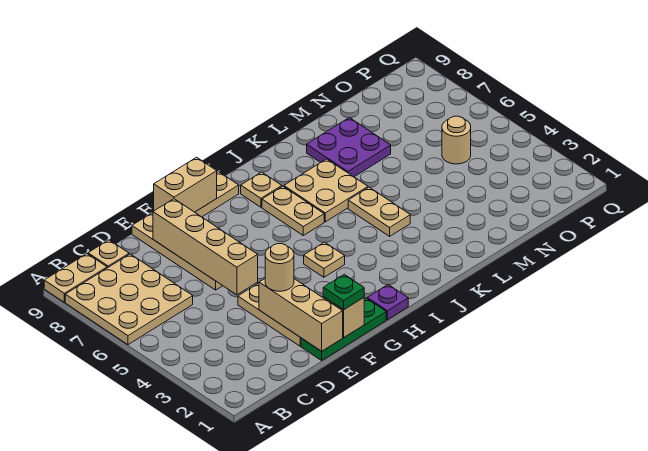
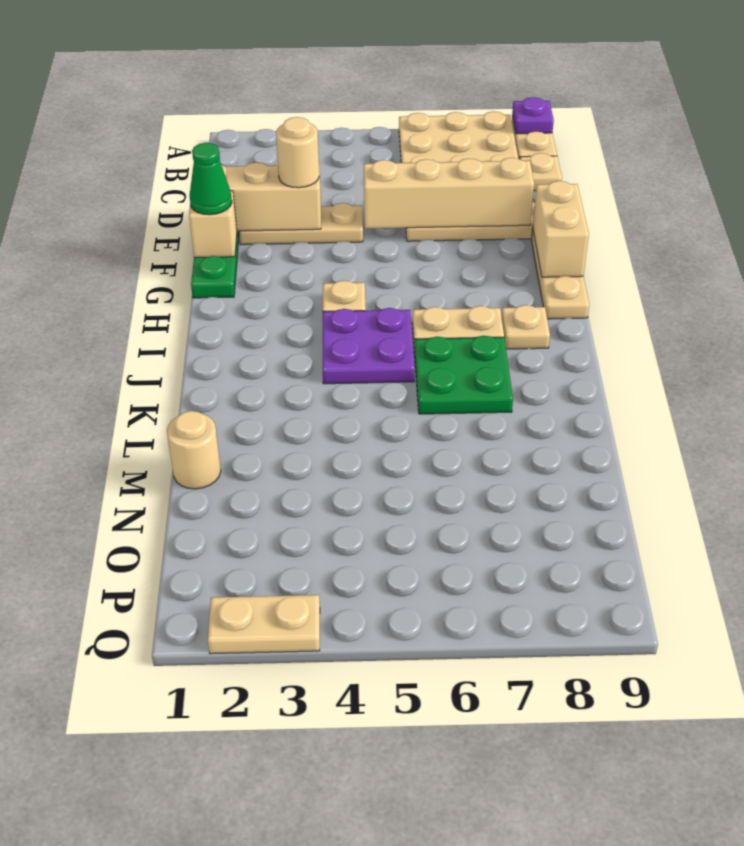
green plate F1 level 3 -> green cone F1 level 3
purple plate H1 level 1 -> purple plate A9 level 2
tan plate J6:K7 level 1 -> green plate J6:K7 level 1
tan plate K4:K5 level 1 -> tan plate Q2:Q3 level 1
purple plate L7:M8 level 1 -> purple plate I4:J5 level 1
tan round brick O5 level 1 -> tan round brick M1 level 1

